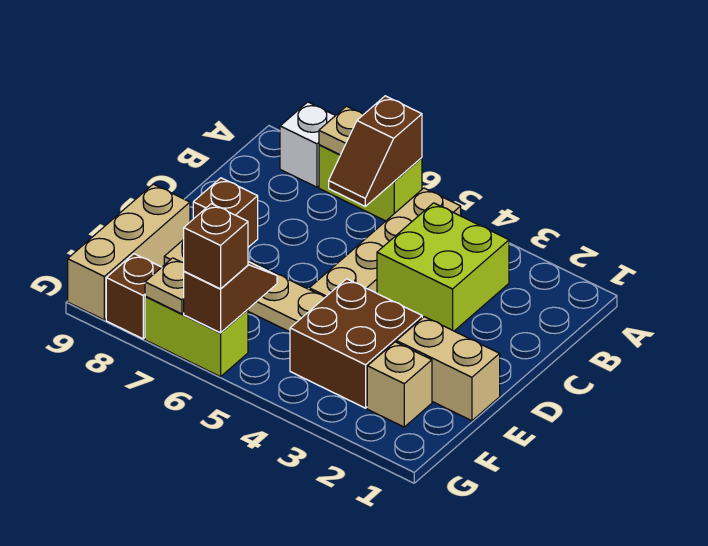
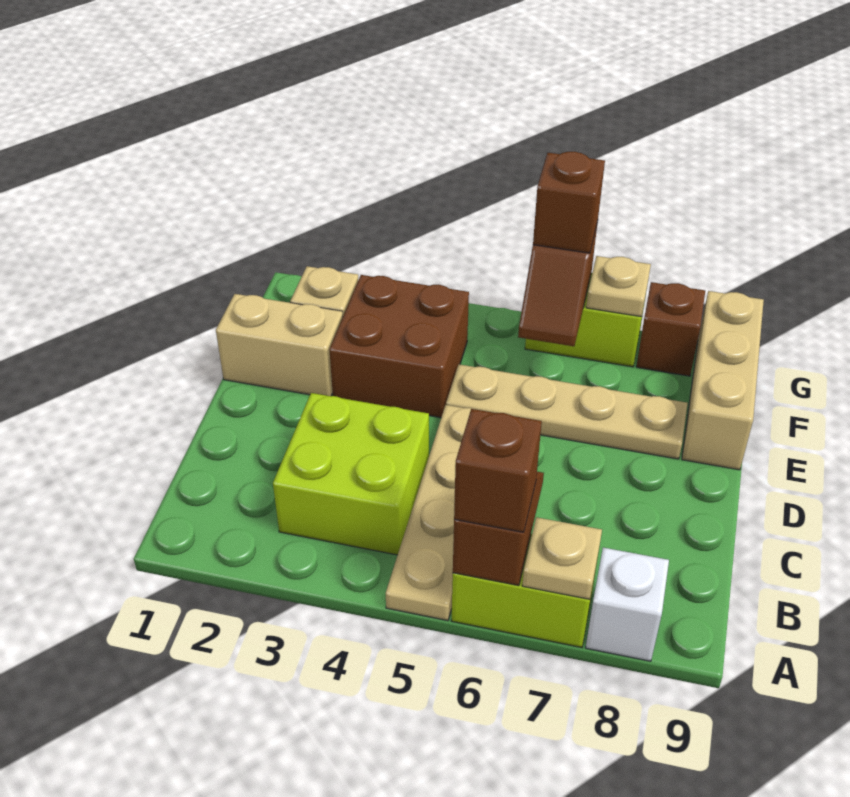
brown brick D8 level 1 -> brown brick A6 level 3

